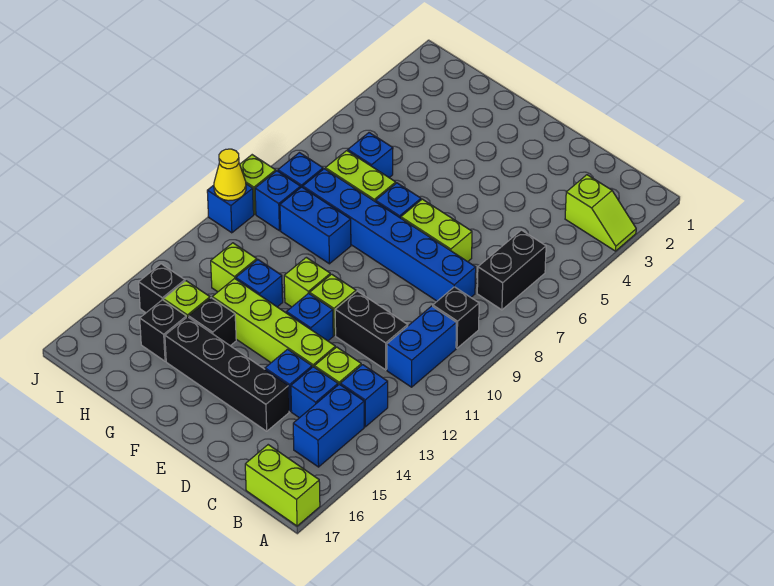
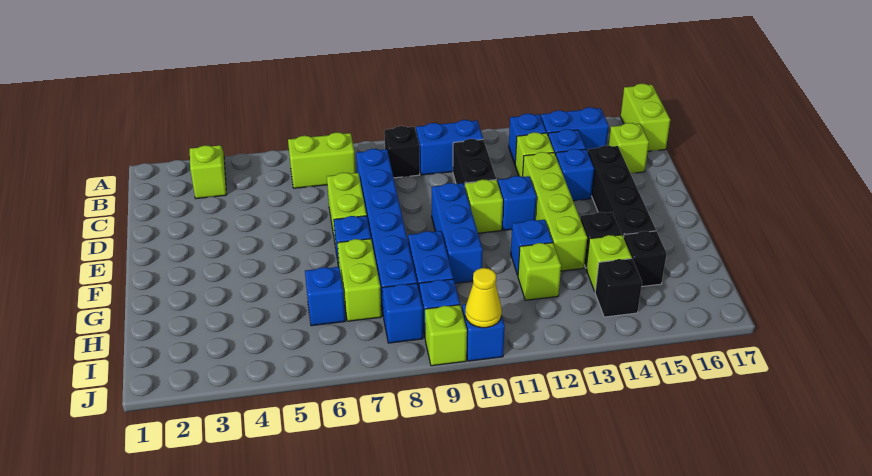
black brick B6:B7 level 1 -> lime brick B6:B7 level 1
none -> blue brick E10:G10 level 1
lime brick F11 level 1 -> lime brick C16 level 1

